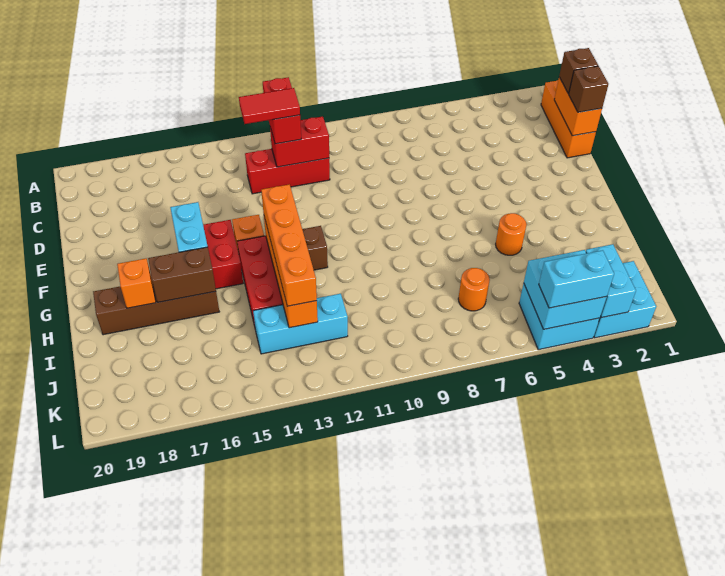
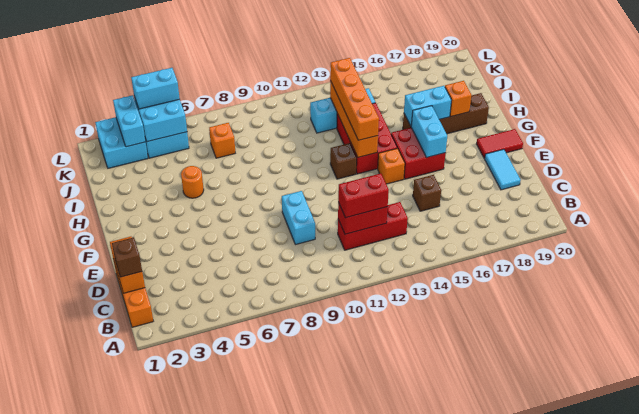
red brick B12:C12 level 3 -> red brick C11:C12 level 3
red tile C12:C13 level 4 -> red tile F19:F20 level 1
brown brick D1 level 3 -> brown brick D15 level 1
none -> cyan brick D9:E9 level 1
none -> cyan tile D19:E19 level 1
brown brick H16:H17 level 2 -> cyan brick H16:H17 level 2
orange round brick J7 level 1 -> orange brick J7 level 1

